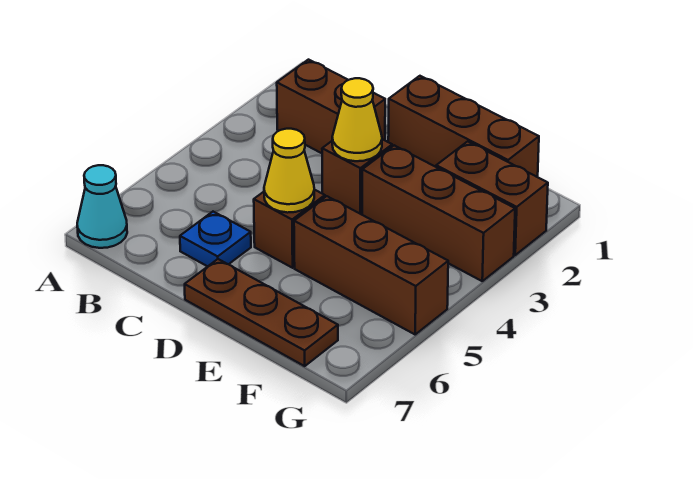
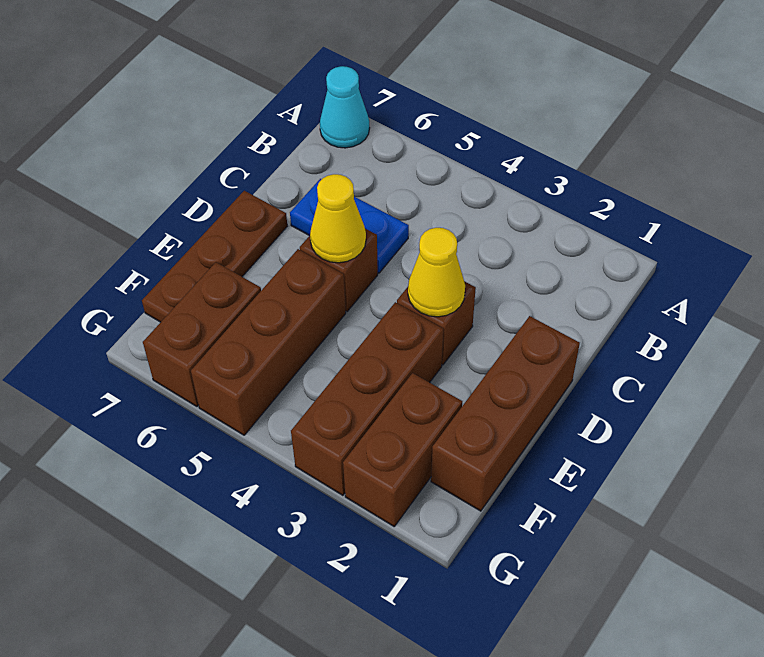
brown brick B2:C2 level 1 -> brown brick F6:G6 level 1
blue plate C6 level 1 -> blue plate C5:C6 level 1

